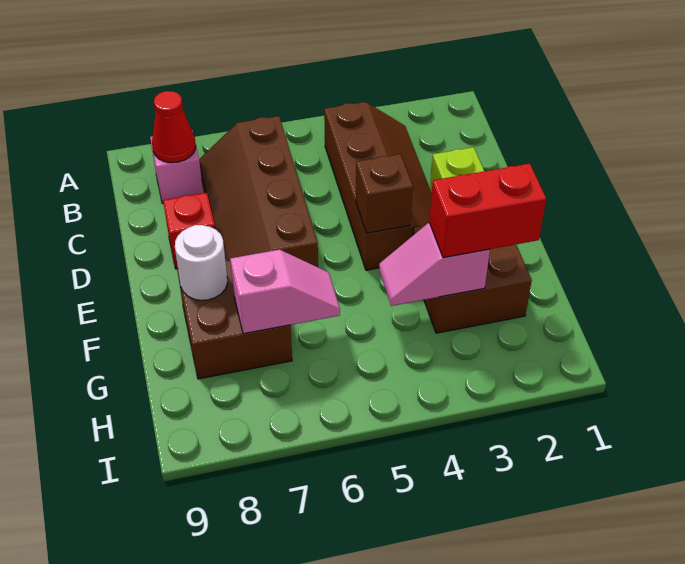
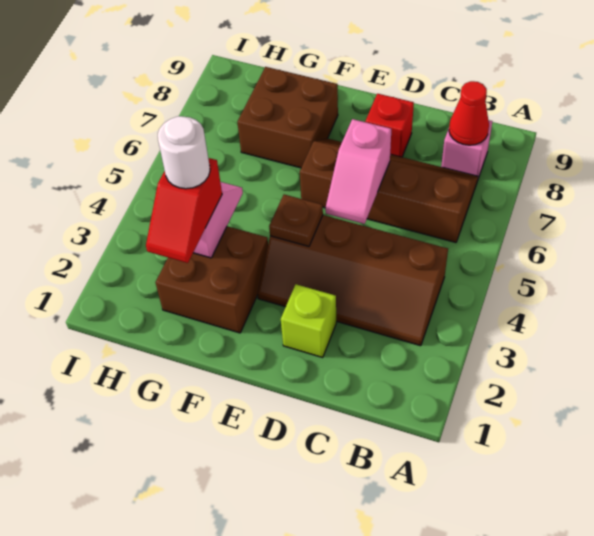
brown brick E4 level 2 -> brown plate E4 level 2
white round brick F8 level 2 -> white round brick G3 level 4
red brick G2:G3 level 3 -> red slope G2:G3 level 3 top 3
pink slope G6:G7 level 2 top 7 -> pink slope D5:D6 level 2 top 6

